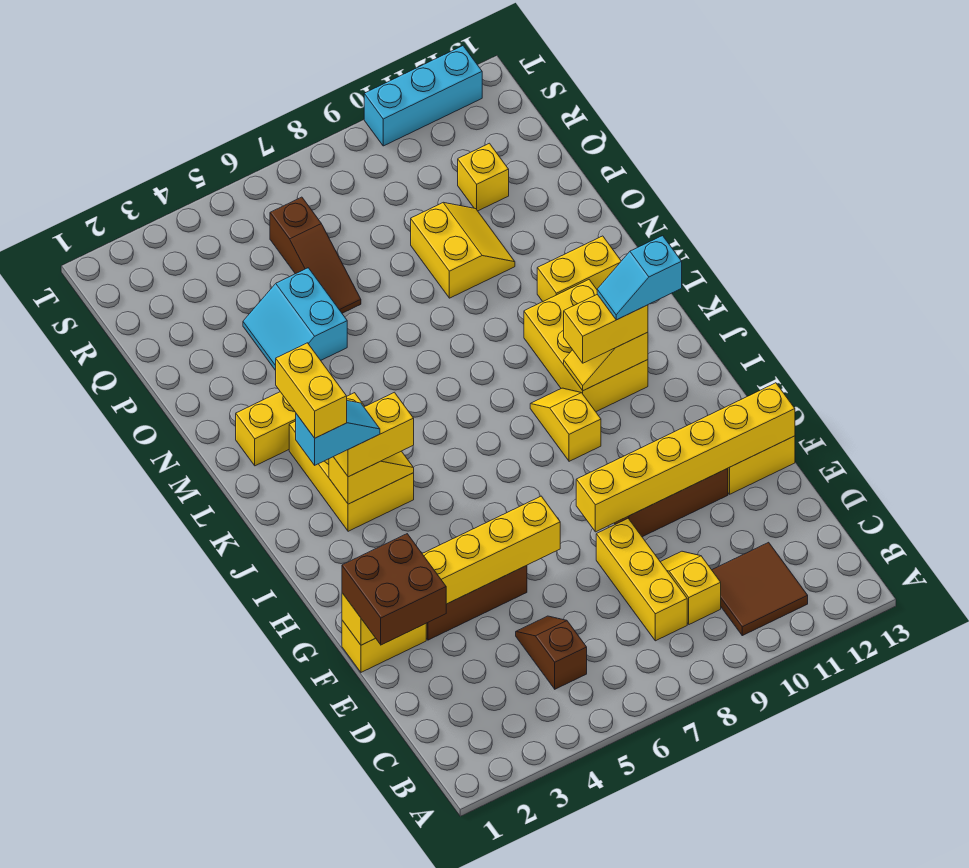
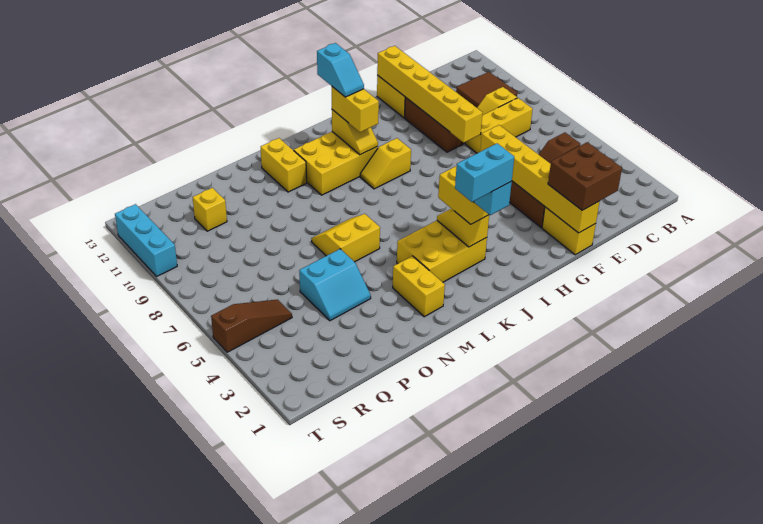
yellow brick J2:K2 level 5 -> cyan brick J2:K2 level 5
yellow slope O9:P10 level 1 top 9 -> yellow slope M6:N7 level 1 top 6
brown slope P6:R6 level 1 top R -> brown slope R5:T5 level 1 top T

